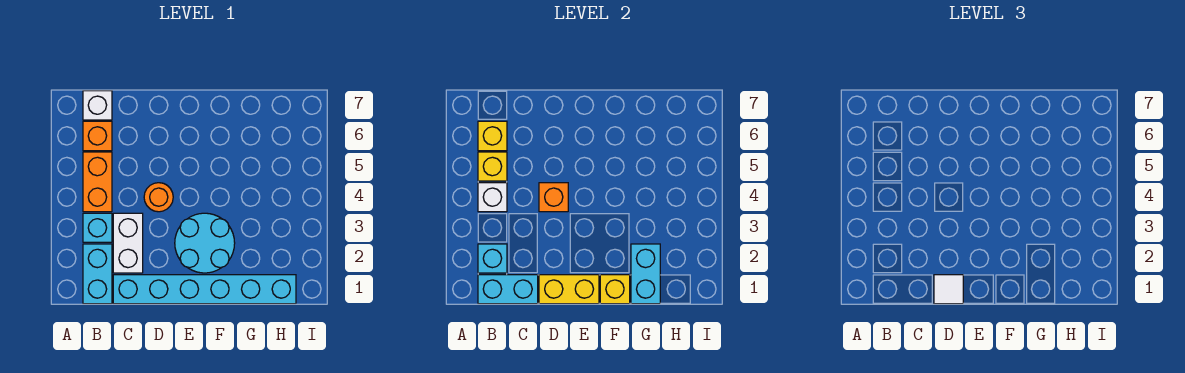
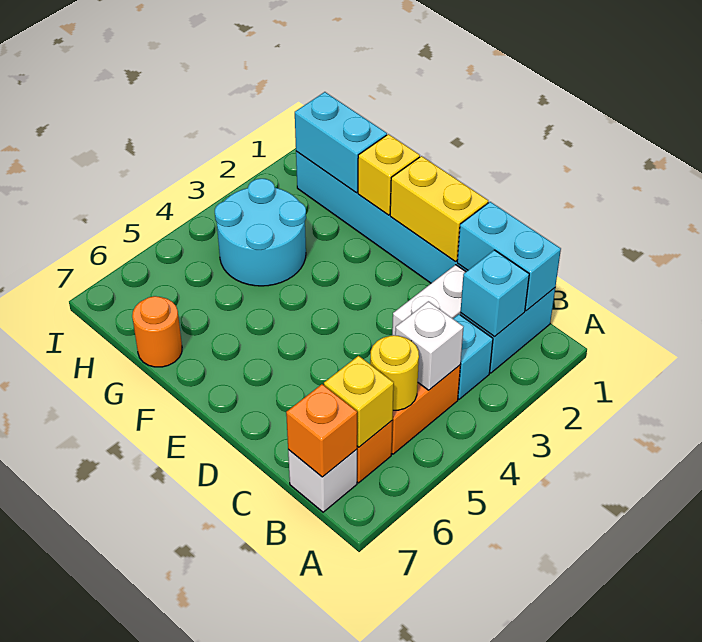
yellow brick B5 level 2 -> yellow round brick B5 level 2
white tile D1 level 3 -> none
orange round brick D4 level 1 -> orange round brick G7 level 1
orange brick D4 level 2 -> orange brick B7 level 2
cyan round brick E2:F3 level 1 -> cyan round brick G3:H4 level 1
cyan brick G1:G2 level 2 -> cyan brick G1:H1 level 2

